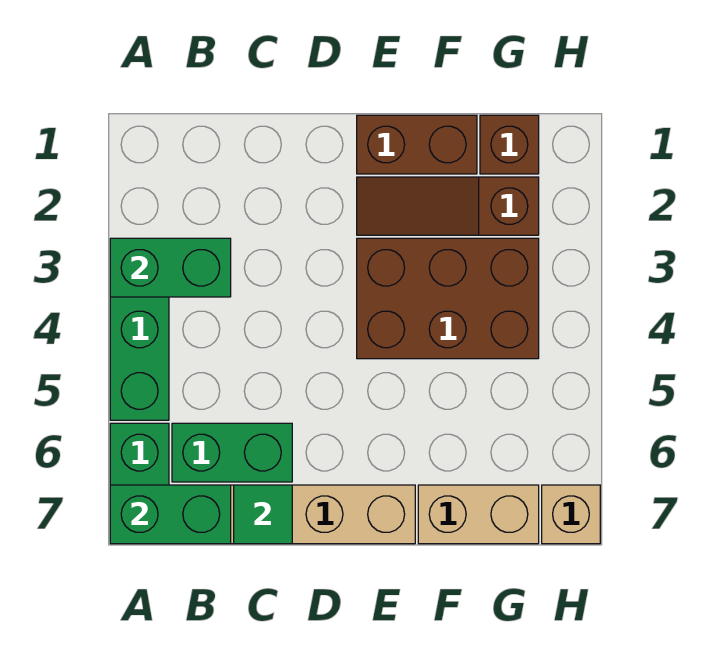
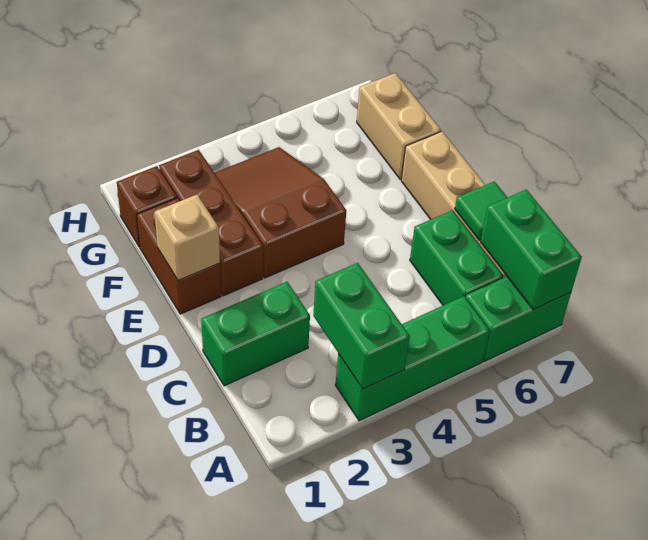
none -> green brick C1:C2 level 1
brown slope E2:G2 level 1 top G -> brown brick E2:G2 level 1
brown brick E3:G4 level 1 -> brown slope E3:G4 level 1 top E
tan brick H7 level 1 -> tan brick E1 level 2

